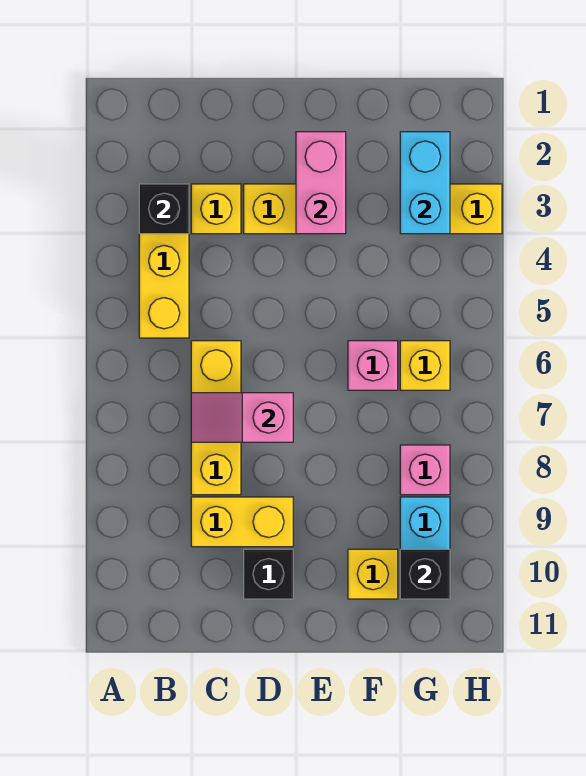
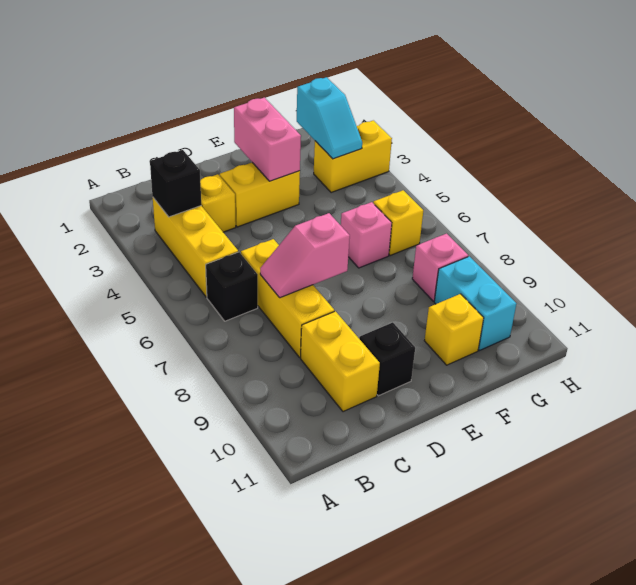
yellow brick C9:D9 level 1 -> yellow brick C9:C10 level 1
cyan brick G2:G3 level 2 -> cyan slope G2:G3 level 2 top 2
black brick G10 level 2 -> black brick B6 level 1

